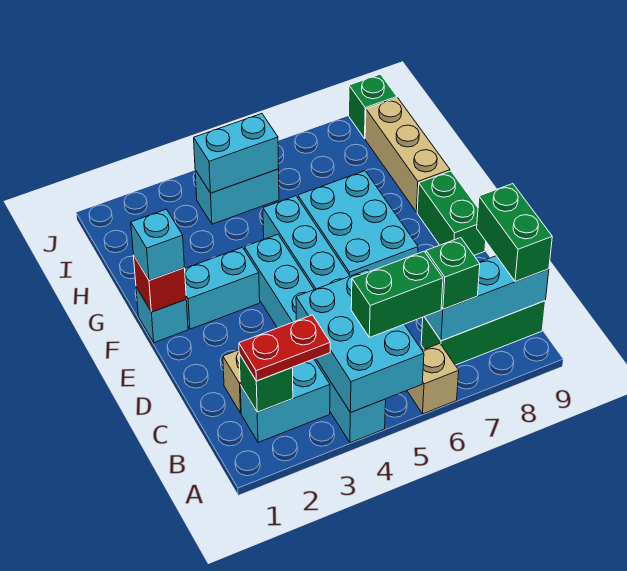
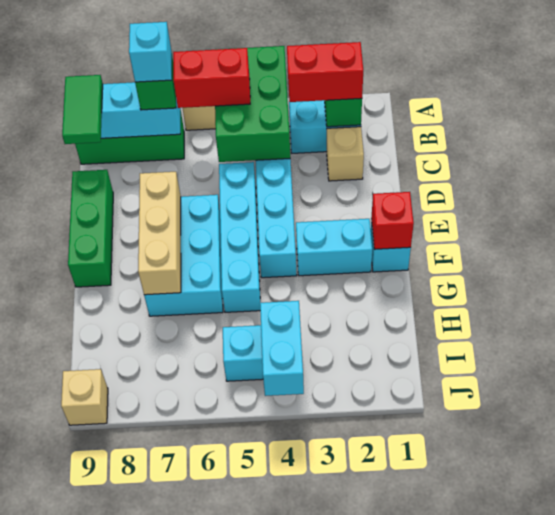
cyan brick A4:C5 level 2 -> green brick A4:C5 level 2
red plate B2:B3 level 3 -> red brick B2:B3 level 3
green brick B5:B6 level 3 -> red brick B5:B6 level 3
green brick B9:C9 level 3 -> green tile B9:C9 level 3
green brick E9:F9 level 1 -> green brick D9:F9 level 1
cyan brick F1 level 3 -> cyan brick B7 level 4
tan brick G9:I9 level 1 -> tan brick E7:G7 level 2
cyan brick I4:I5 level 2 -> cyan brick I4:J4 level 2
green brick J9 level 1 -> tan brick J9 level 1

